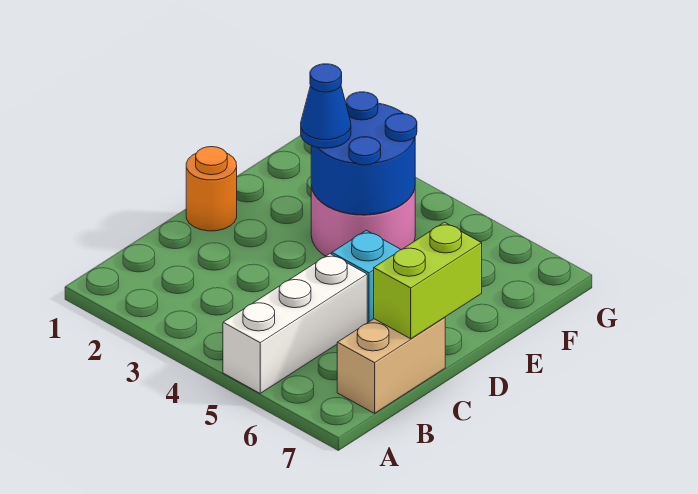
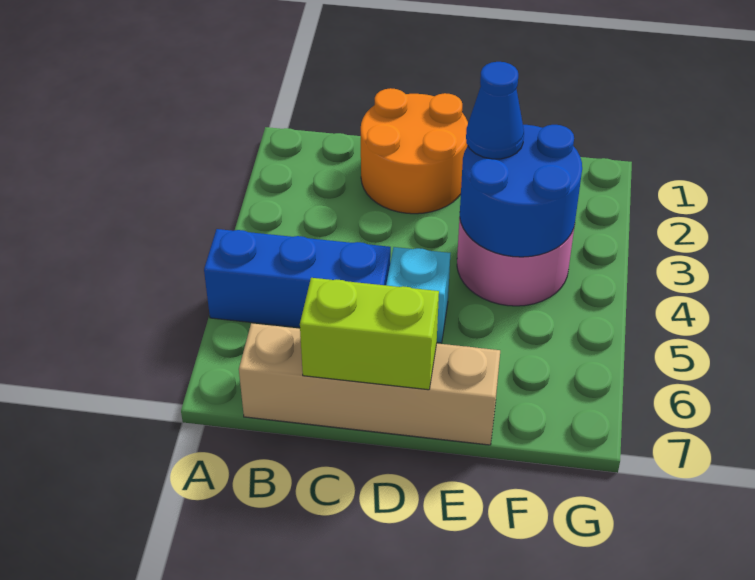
white brick A5:C5 level 1 -> blue brick A5:C5 level 1
tan brick B7:C7 level 1 -> tan brick B7:E7 level 1
orange round brick D1 level 1 -> orange round brick C1:D2 level 1

